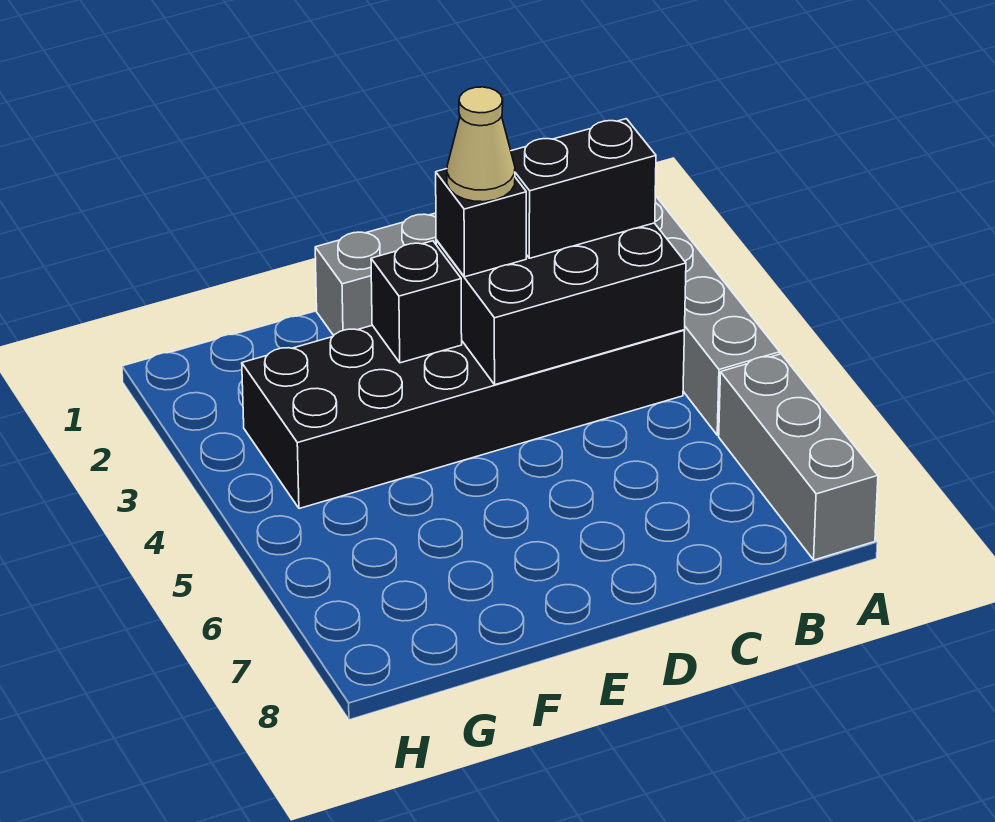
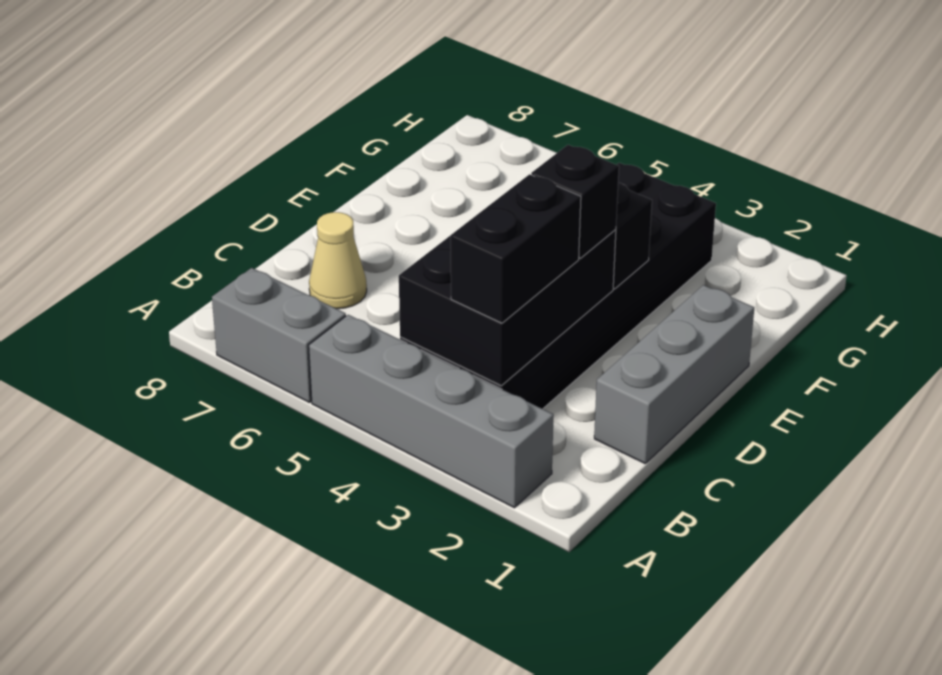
grey brick A6:A8 level 1 -> grey brick A6:A7 level 1
tan cone D3 level 4 -> tan cone C7 level 1

